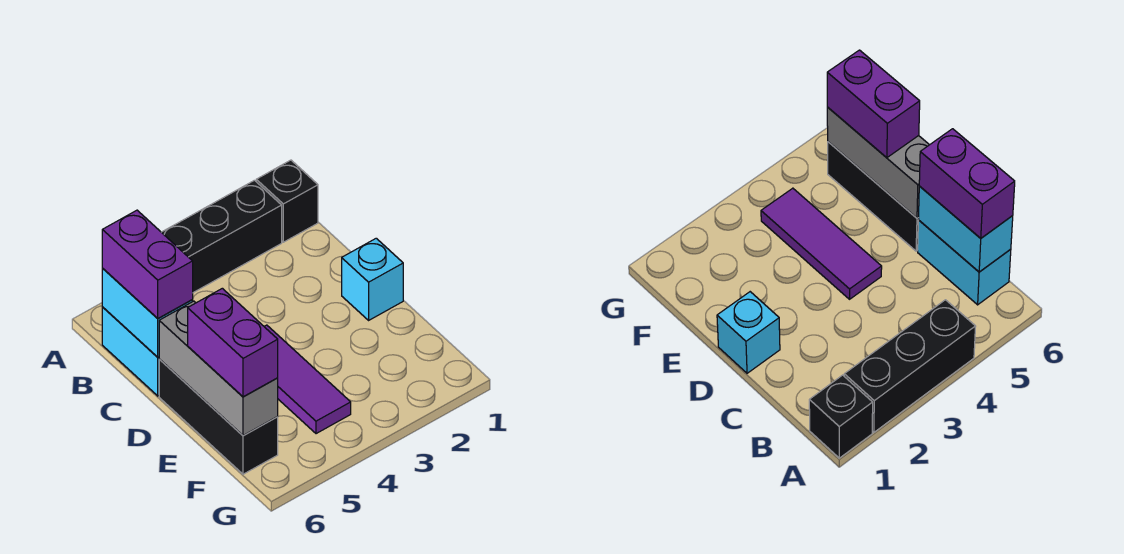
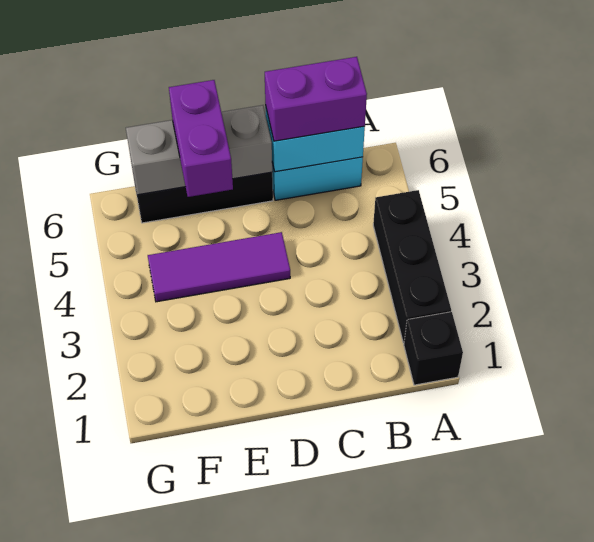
cyan brick D1 level 1 -> none
purple brick E6:F6 level 3 -> purple brick E5:E6 level 3

